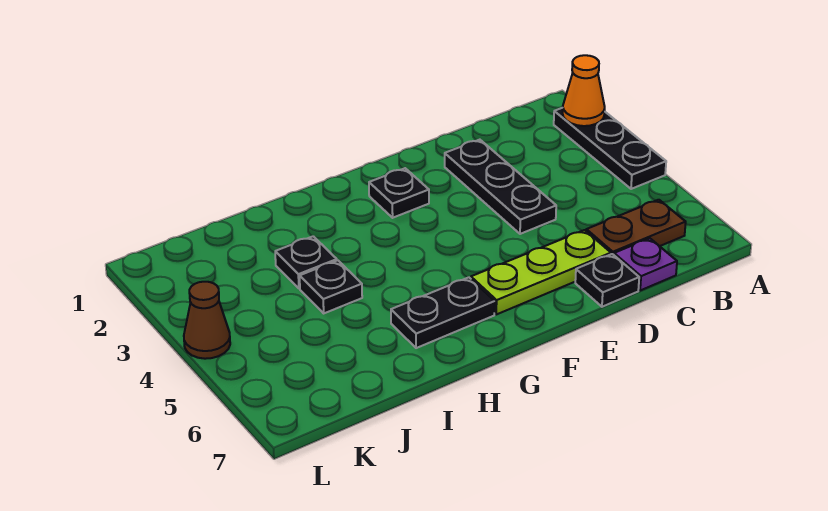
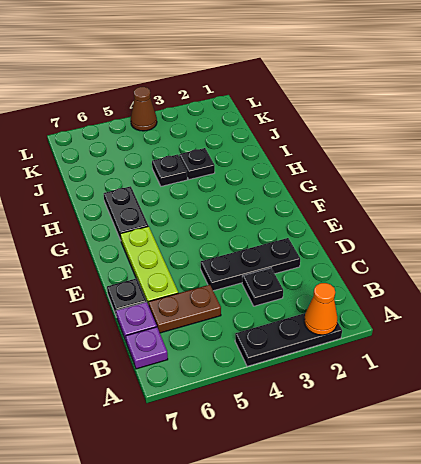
brown plate B6:C6 level 1 -> brown plate C5:C6 level 1
none -> purple plate B7 level 1
black plate F2 level 1 -> black plate C3 level 1

